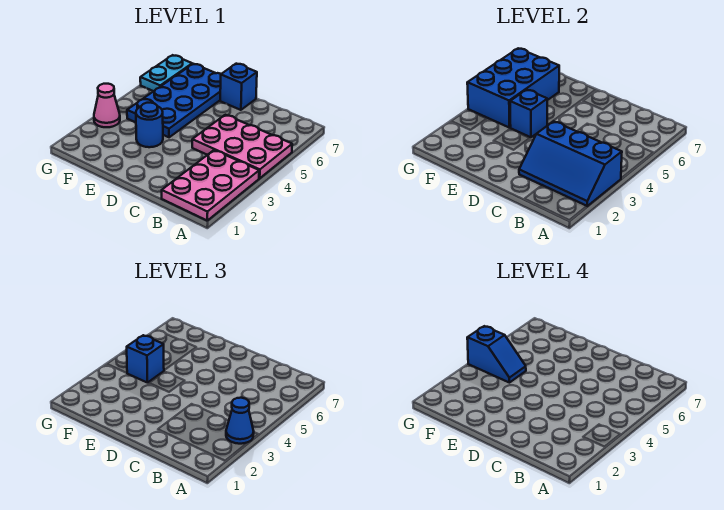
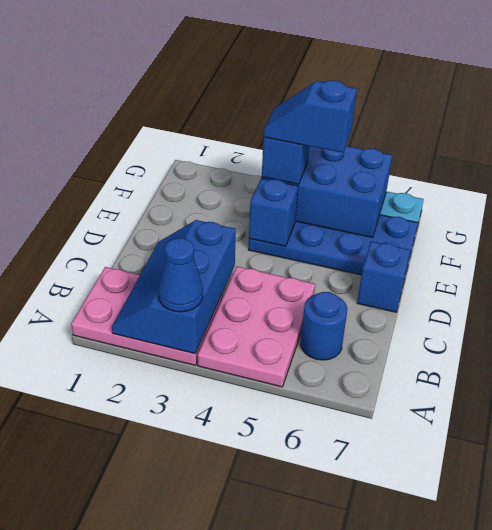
blue round brick E3 level 1 -> blue round brick B6 level 1
blue slope F4:G4 level 4 top G -> blue slope F4:F5 level 4 top 5
pink cone G3 level 1 -> none

